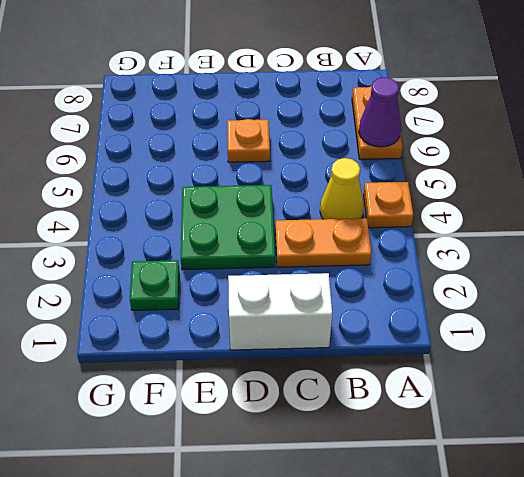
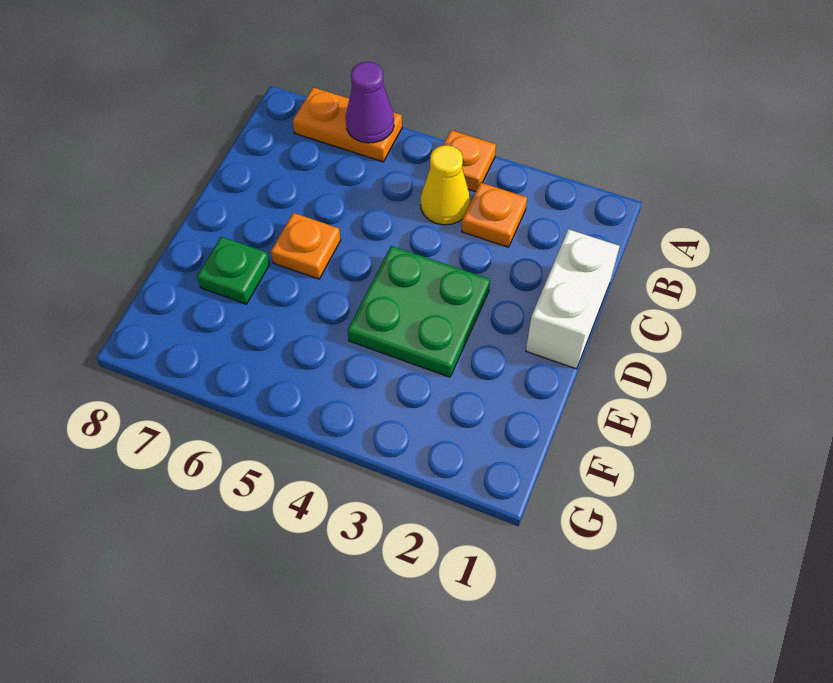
orange plate B3:C3 level 1 -> orange plate B3 level 1
green plate F2 level 1 -> green plate E7 level 1

